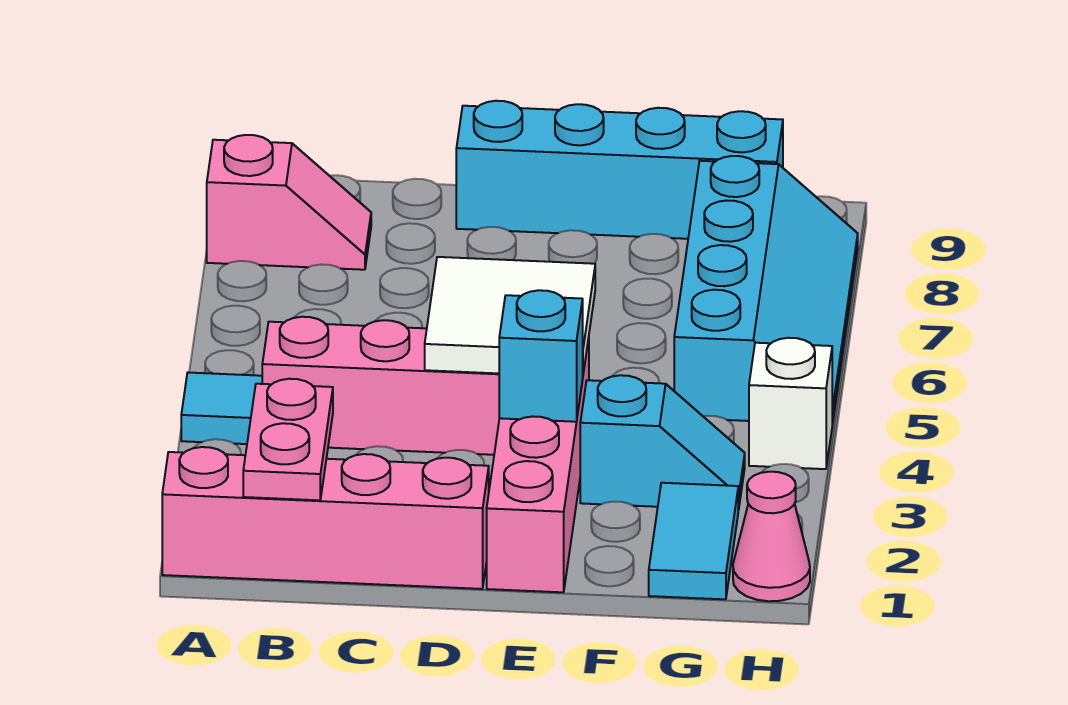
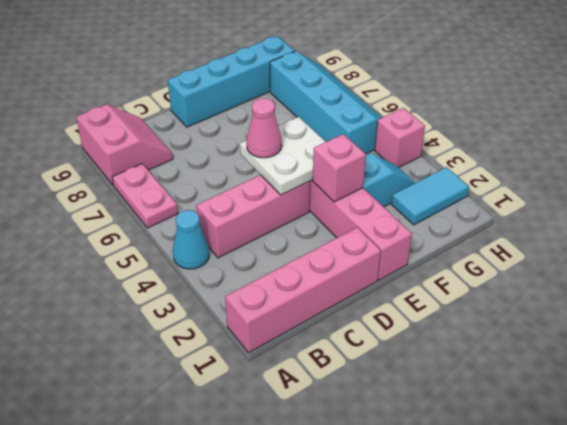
cyan tile A4 level 1 -> cyan cone A4 level 1
pink slope A8:B8 level 1 top A -> pink slope A8:B9 level 1 top A
pink plate B1:B2 level 2 -> pink plate A6:A7 level 1
white tile D4:E5 level 2 -> white plate D4:E5 level 2
cyan brick E3 level 2 -> pink brick E3 level 2
cyan tile G1:G2 level 1 -> cyan tile G2:H2 level 1
pink cone H1 level 1 -> pink cone D5 level 3
white brick H4 level 1 -> pink brick H4 level 1

